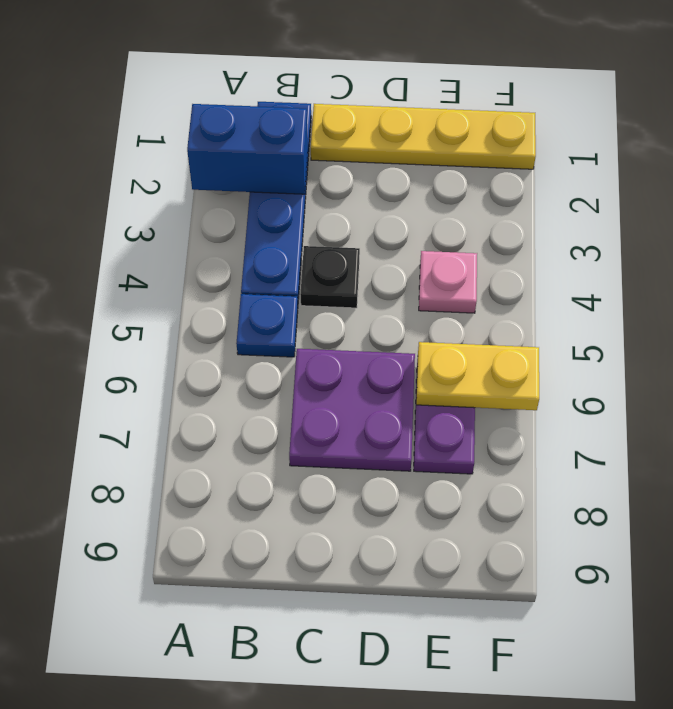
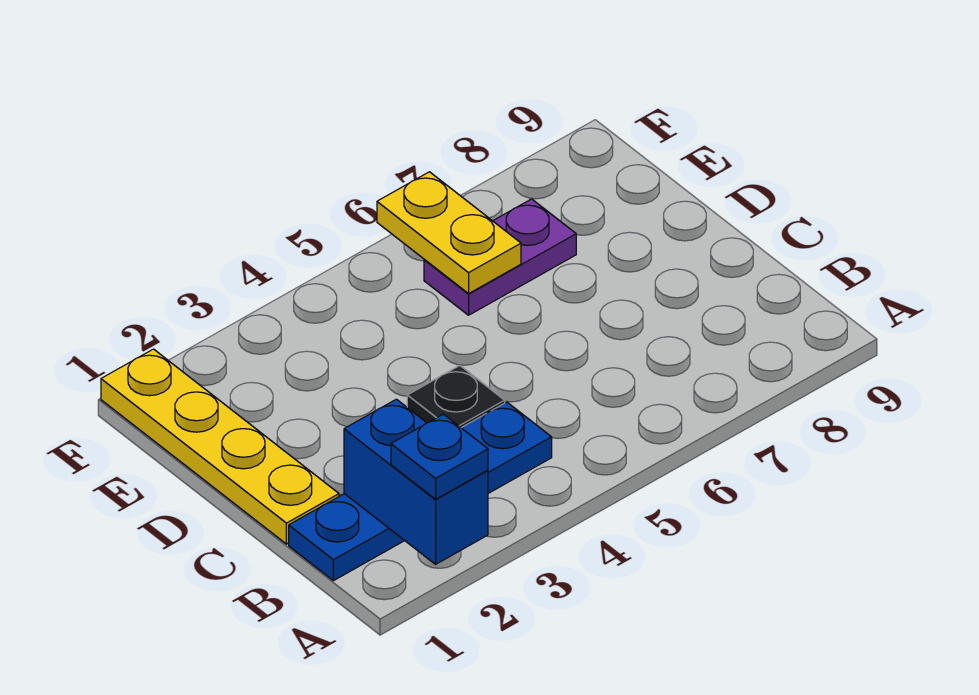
blue plate B5 level 1 -> blue plate A2 level 3
purple plate C6:D7 level 1 -> none
pink plate E4 level 1 -> none

